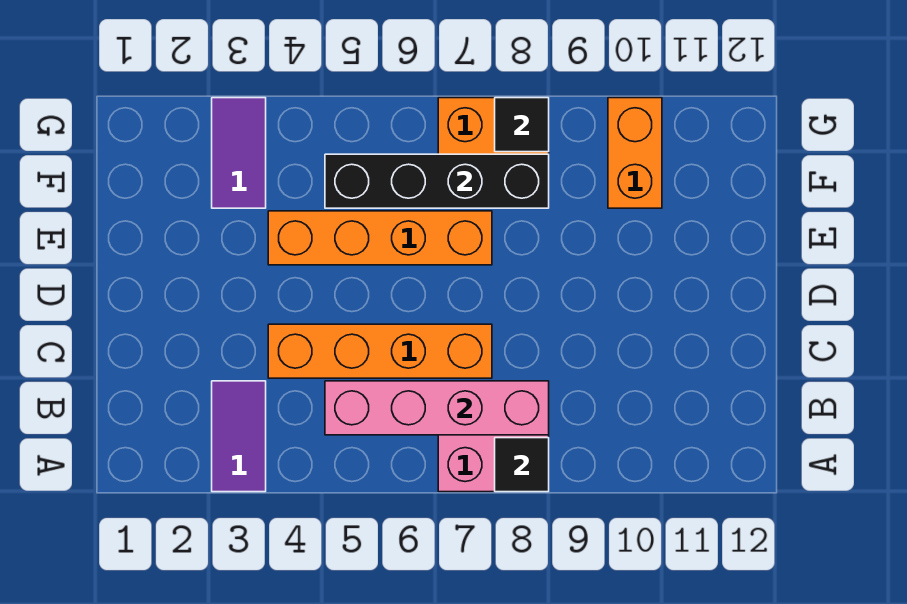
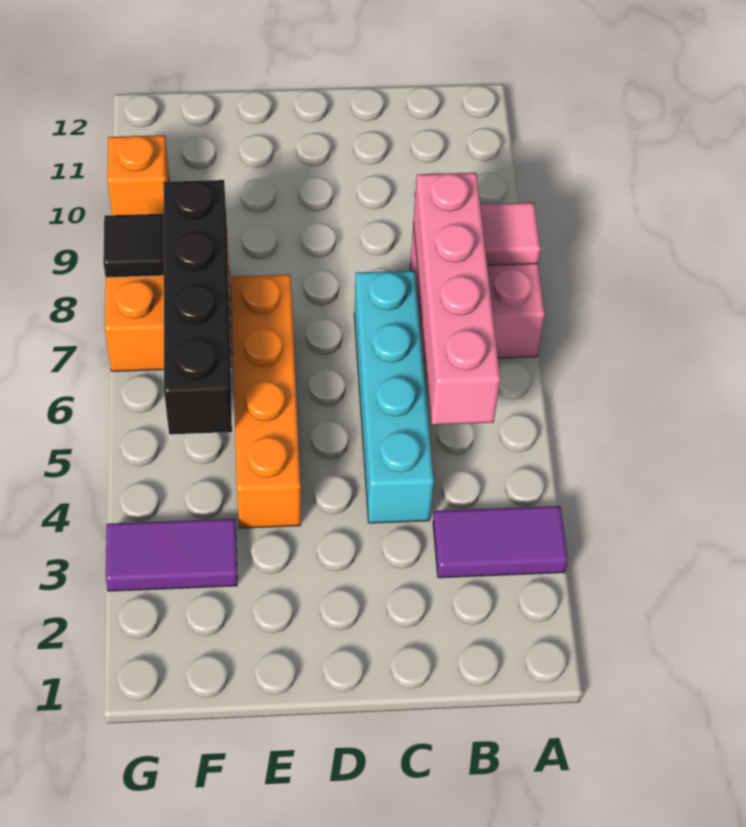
black tile A8 level 2 -> pink tile A8 level 2
orange brick C4:C7 level 1 -> cyan brick C4:C7 level 1
orange brick F10:G10 level 1 -> orange brick G10 level 1

